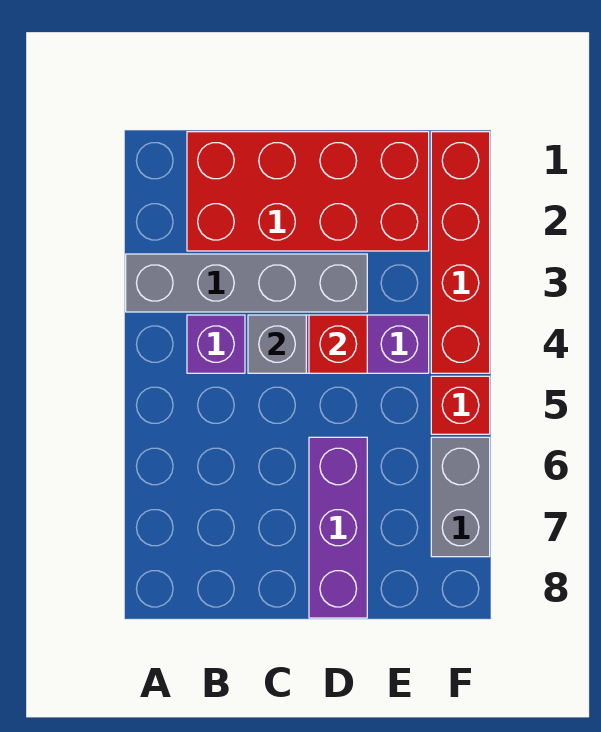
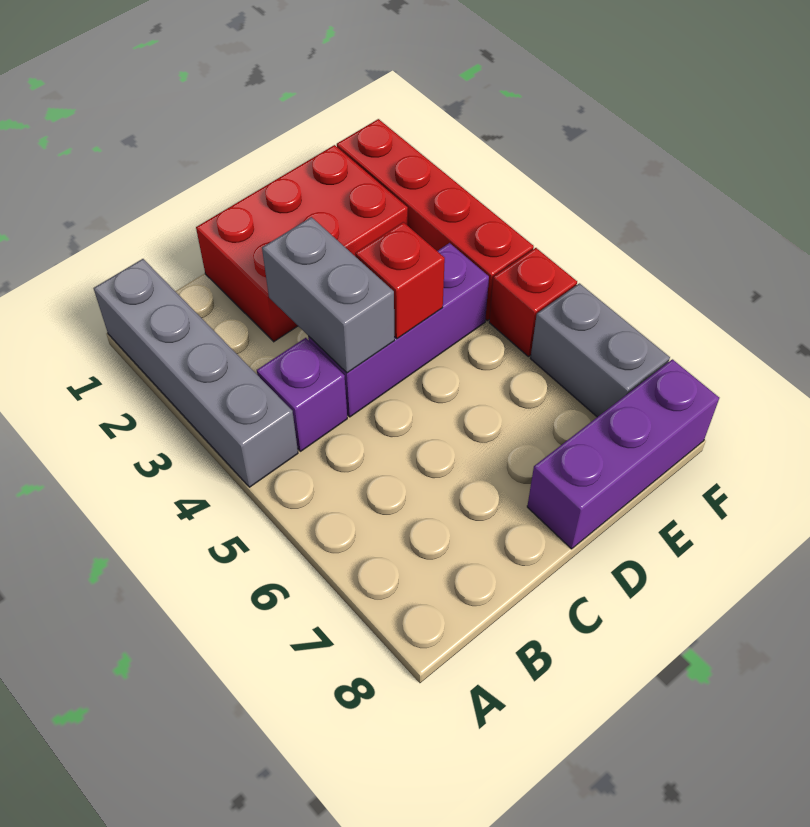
grey brick A3:D3 level 1 -> grey brick A1:A4 level 1
red brick B1:E2 level 1 -> red brick C1:E2 level 1
grey brick C4 level 2 -> grey brick C3:C4 level 2
purple brick D6:D8 level 1 -> purple brick D8:F8 level 1

